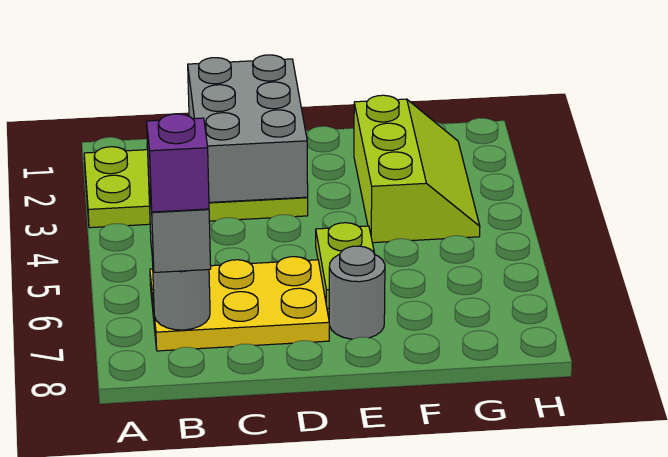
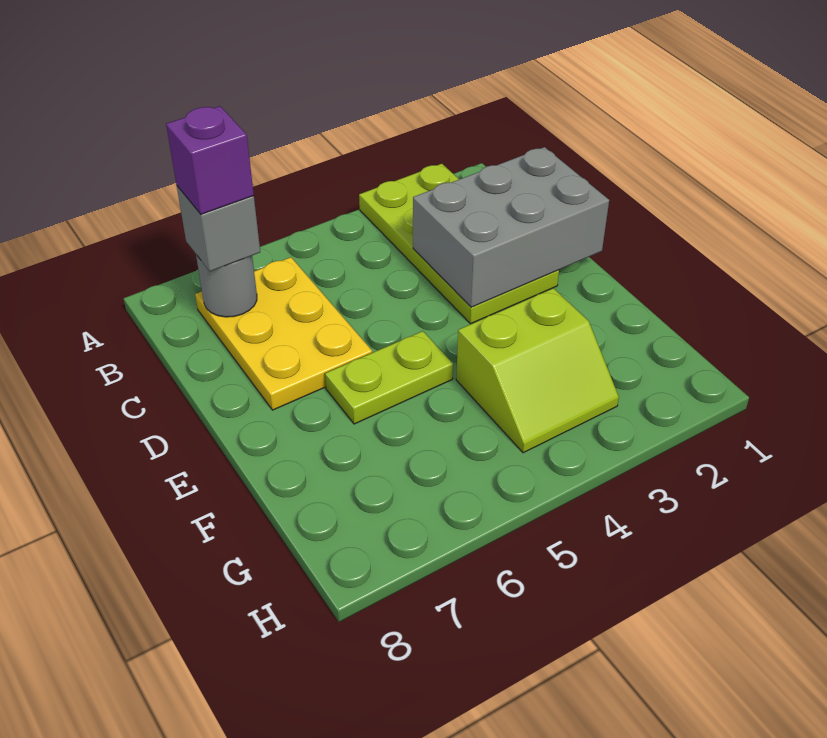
grey round brick E7 level 1 -> none
lime slope F2:G4 level 1 top F -> lime slope F3:G4 level 1 top F

